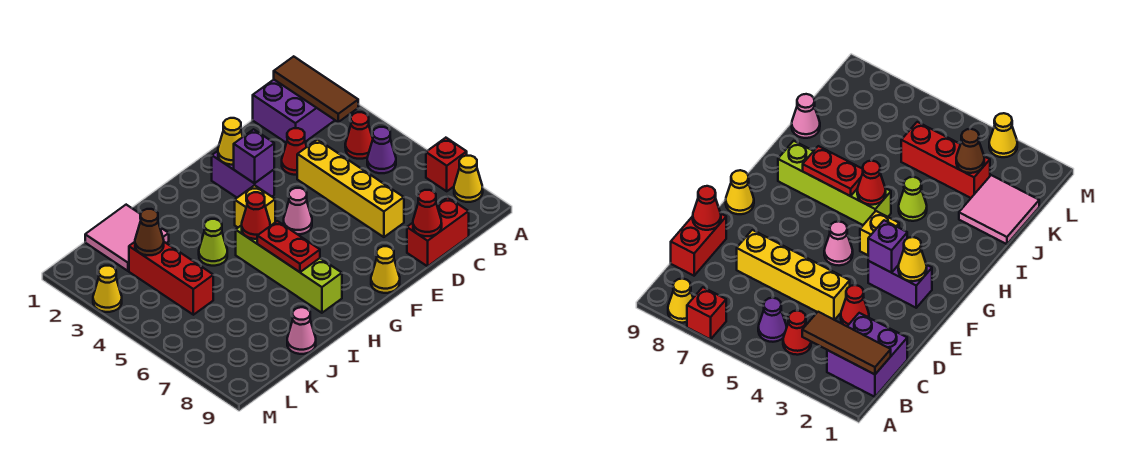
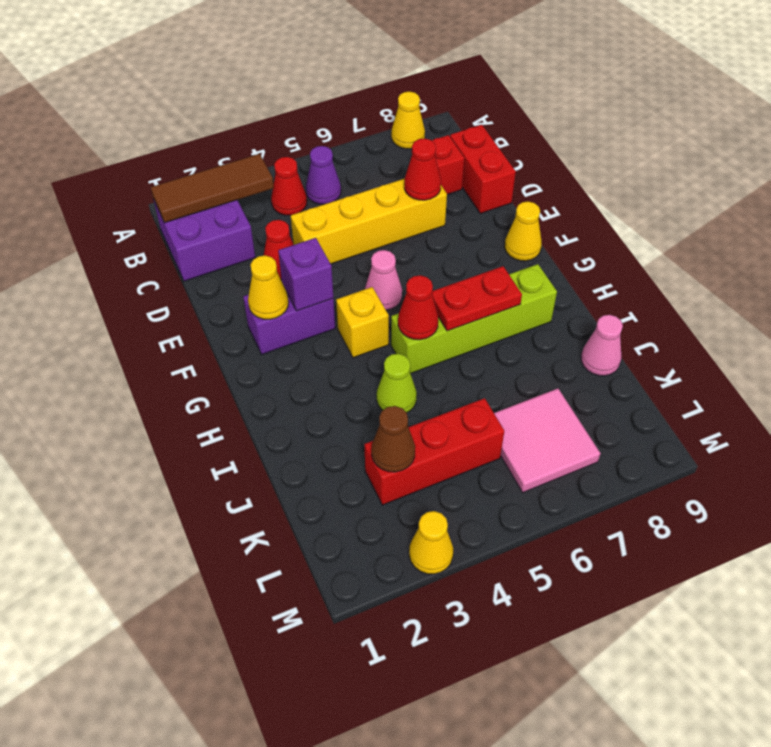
red brick A7 level 1 -> red brick C8 level 1
red cone D9 level 2 -> red cone D7 level 2
pink tile J1:K2 level 1 -> pink tile K6:L7 level 1

